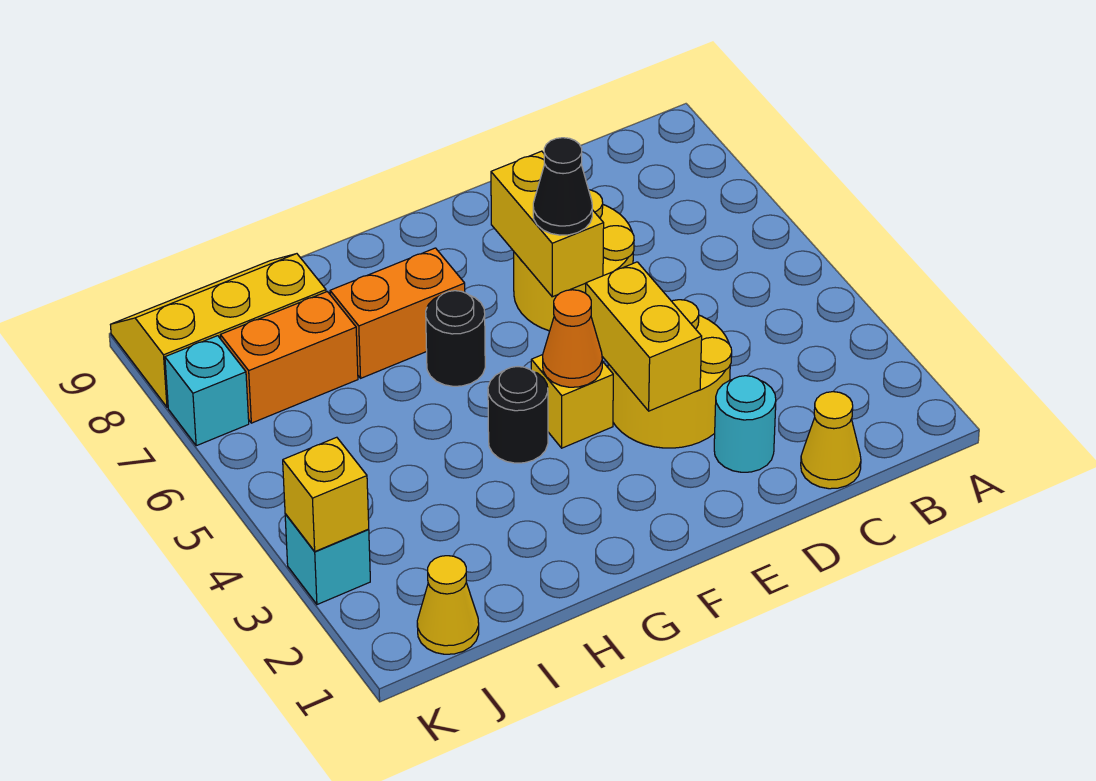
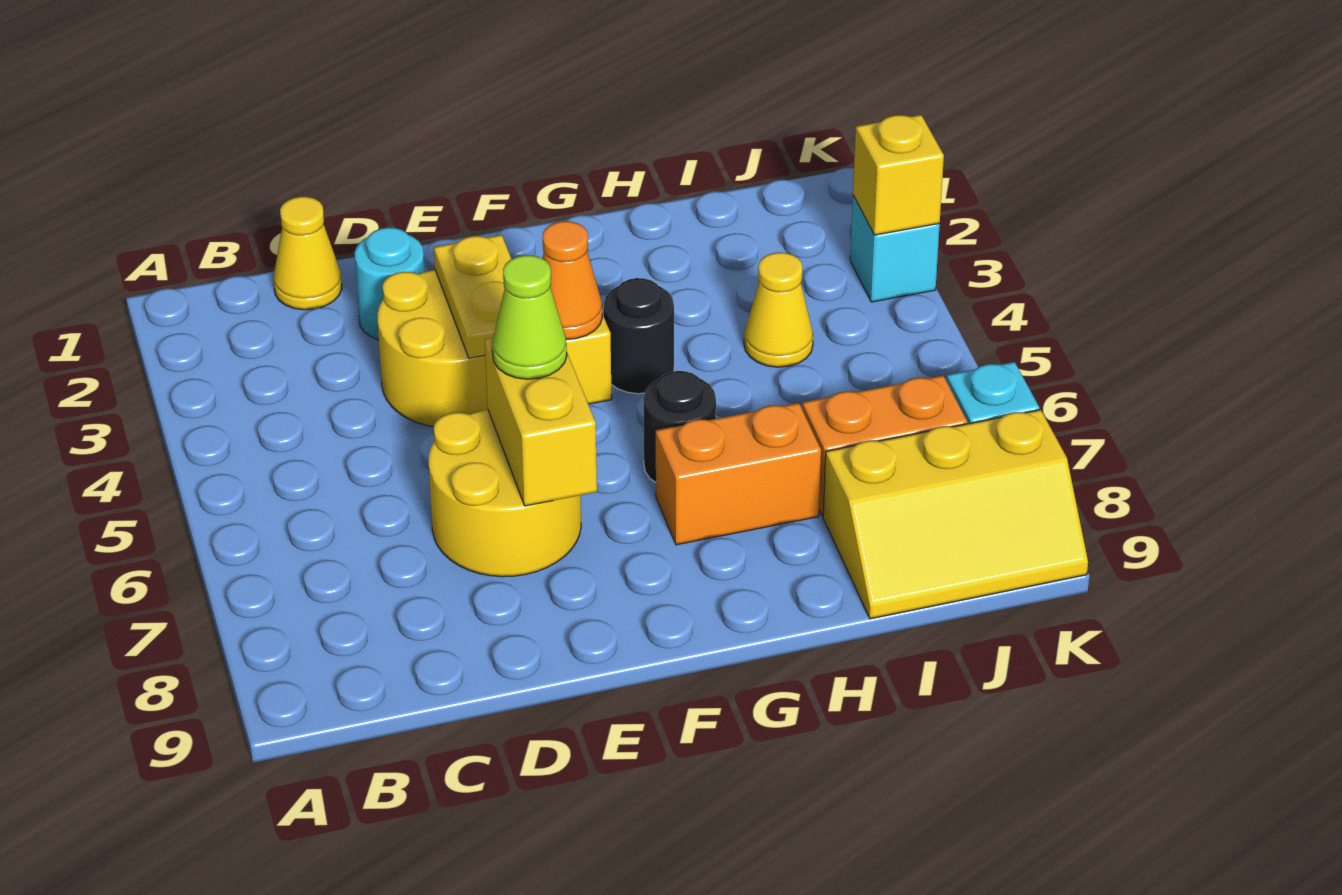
yellow brick E3:E4 level 2 -> yellow plate E3:E4 level 2
black cone E6 level 3 -> lime cone E6 level 3
yellow cone J1 level 1 -> yellow cone I4 level 1

